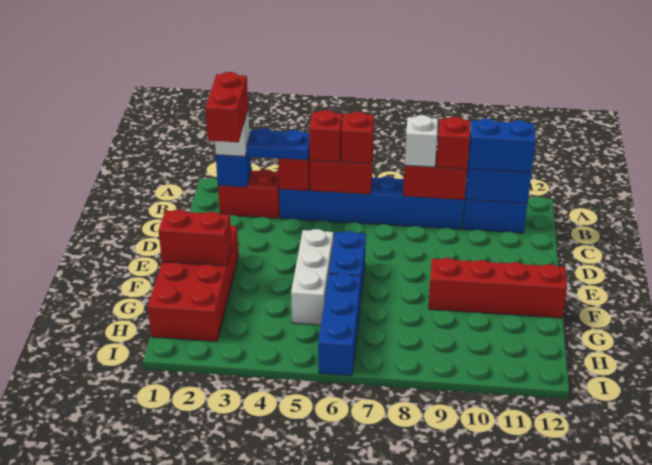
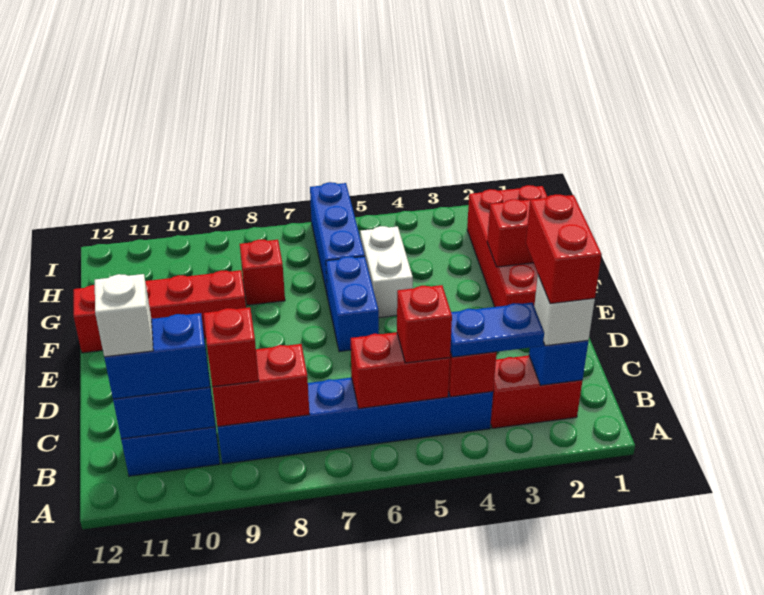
red brick B6 level 3 -> red brick G8 level 1
white brick B8 level 3 -> white brick B11 level 4
white brick E5:G5 level 1 -> white brick F5:G5 level 1

